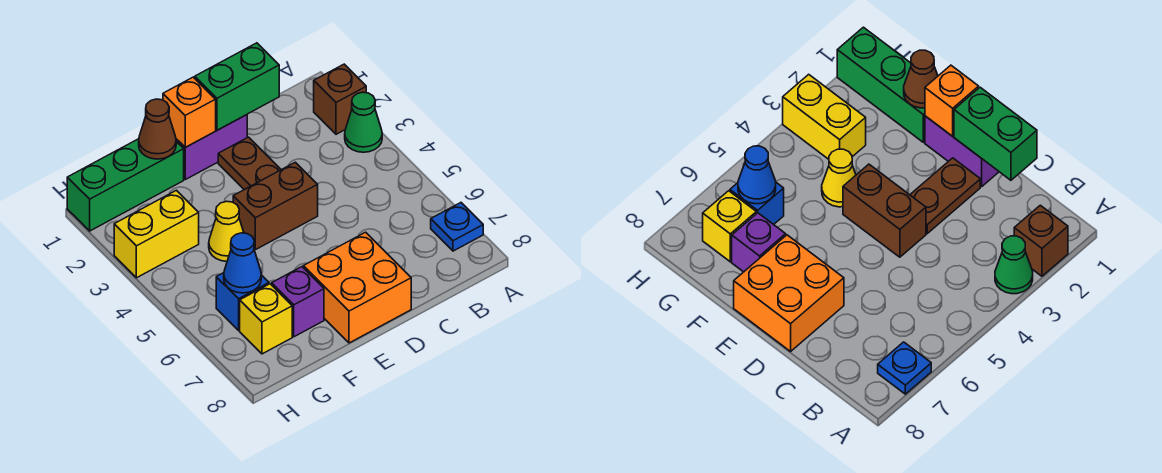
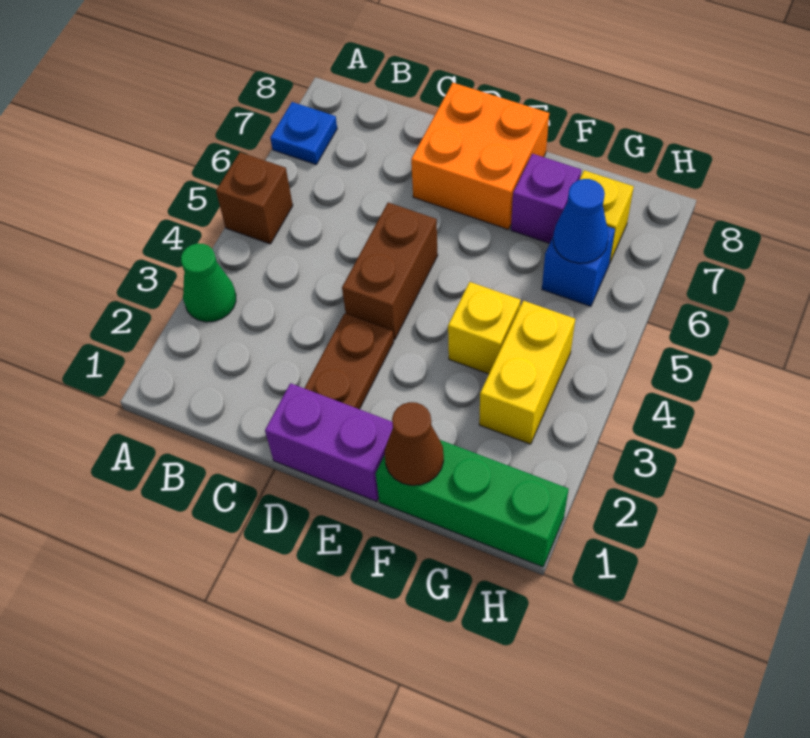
brown brick A2 level 1 -> brown brick A5 level 1
green brick C1:D1 level 2 -> none
brown brick D4:E4 level 1 -> brown brick D4:D5 level 1
orange brick E1 level 2 -> none
yellow cone F4 level 1 -> yellow brick F4 level 1
yellow brick G3:H3 level 1 -> yellow brick G3:G4 level 1

